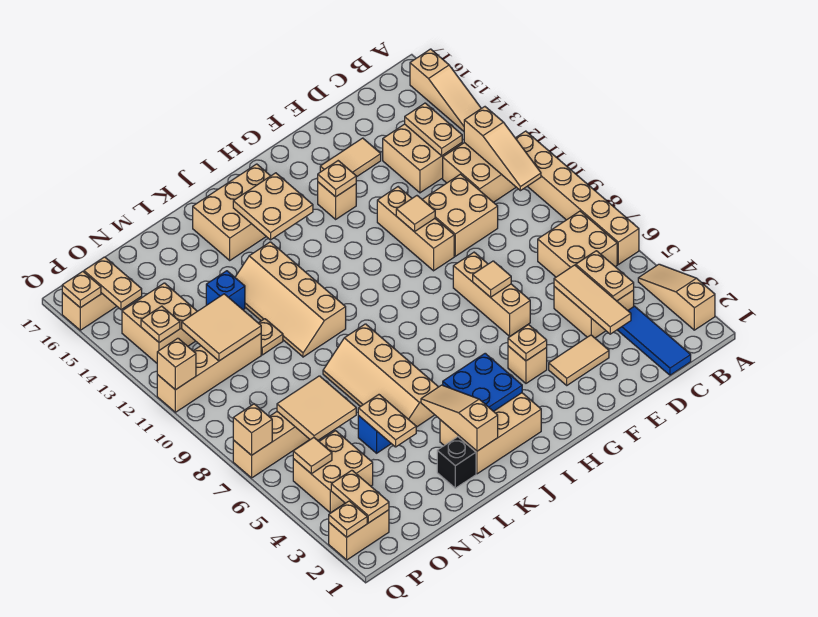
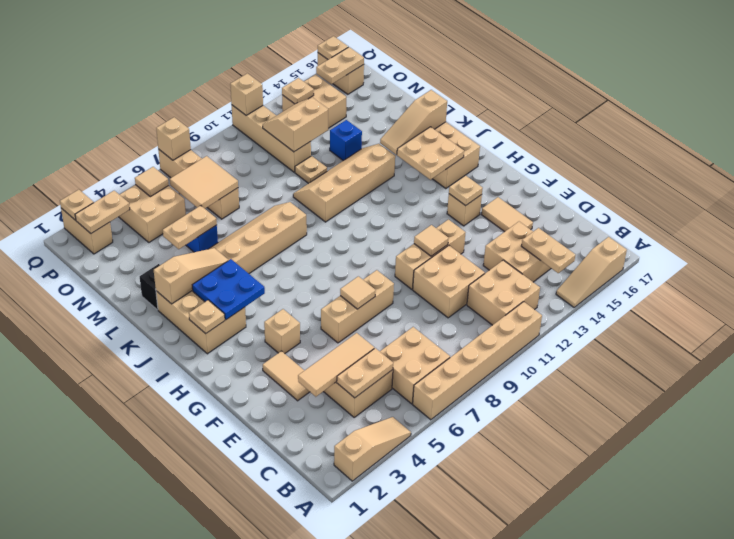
tan slope B10:B12 level 2 top 12 -> tan slope K14:K16 level 2 top 16
blue tile C1:C3 level 1 -> none
tan plate C13:C14 level 2 -> tan plate B14:C14 level 2
tan plate G4 level 2 -> tan plate I2 level 2
tan tile N11:O12 level 2 -> tan slope N11:O12 level 2 top N

